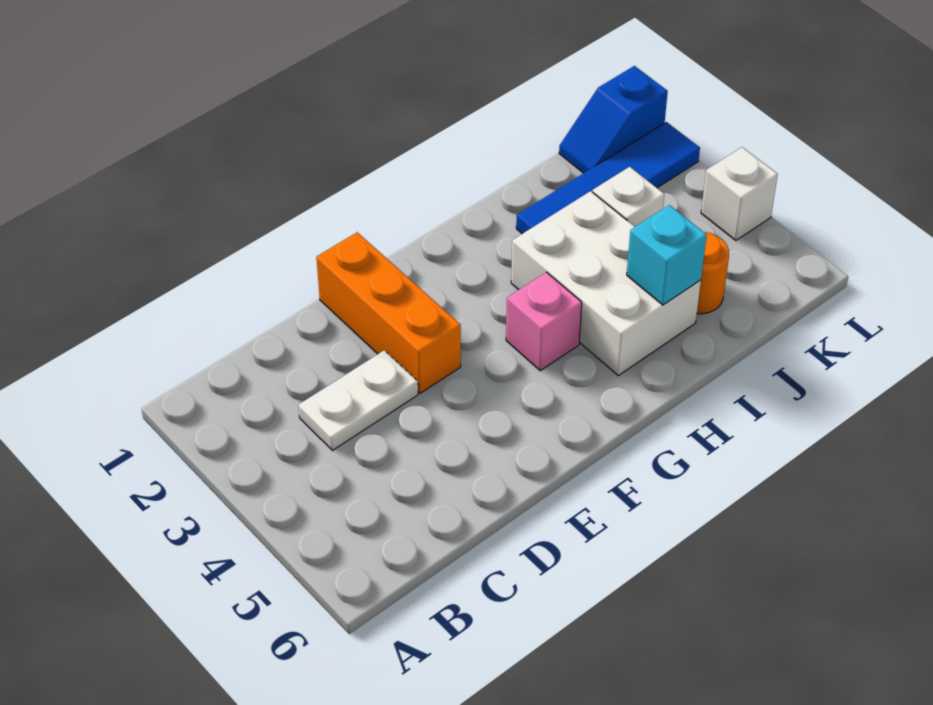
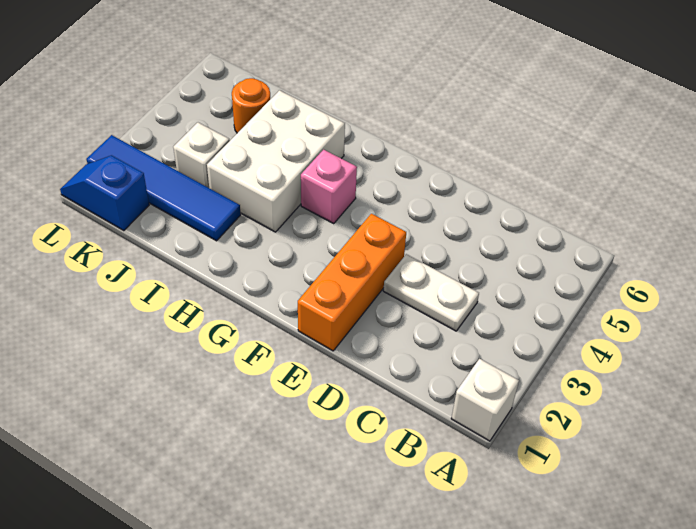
cyan brick I5 level 2 -> none
blue slope K1:L1 level 1 top L -> blue slope K1:L1 level 1 top K
white brick L4 level 1 -> white brick A1 level 1

